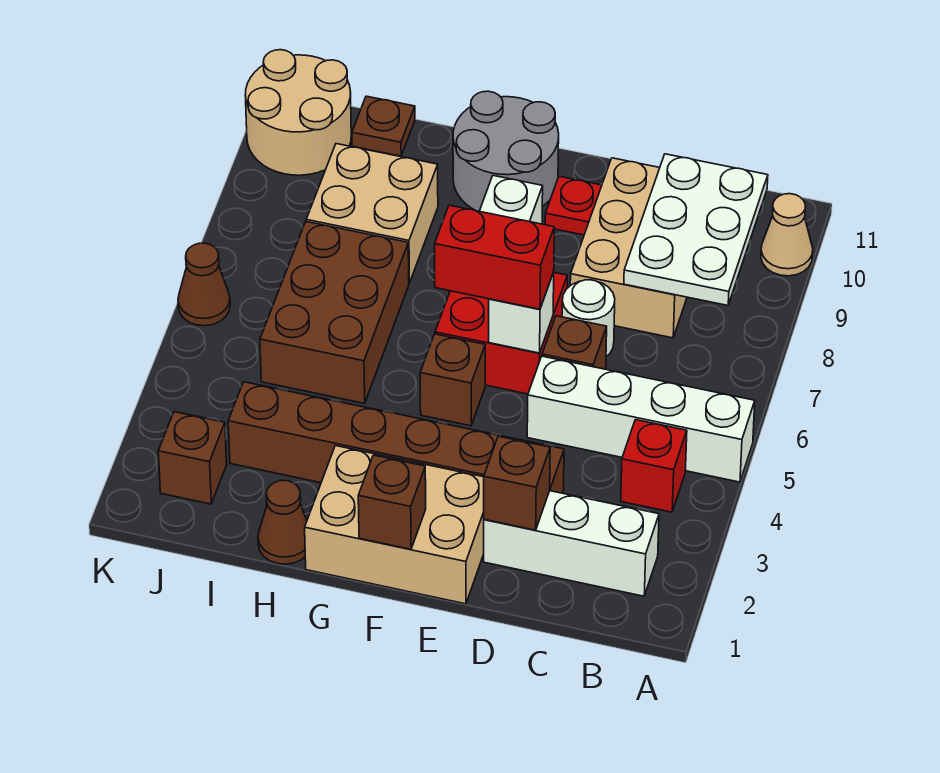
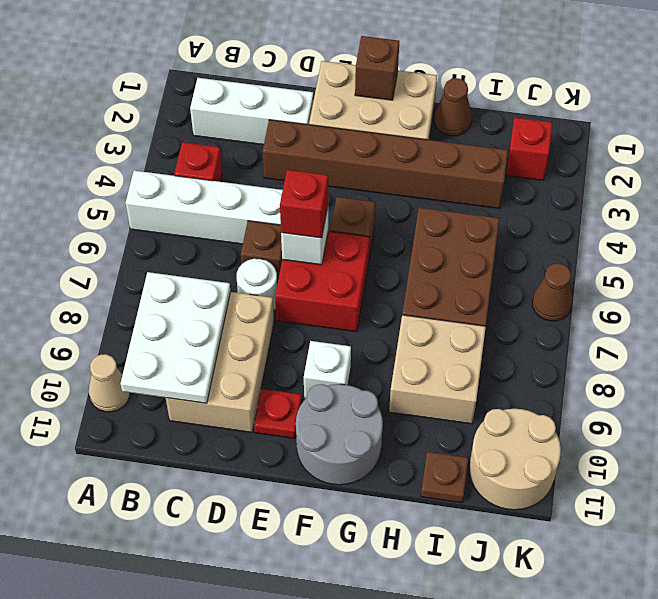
brown brick D2 level 2 -> none
red brick E6:F6 level 3 -> red brick E6 level 3
brown brick J2 level 1 -> red brick J2 level 1

